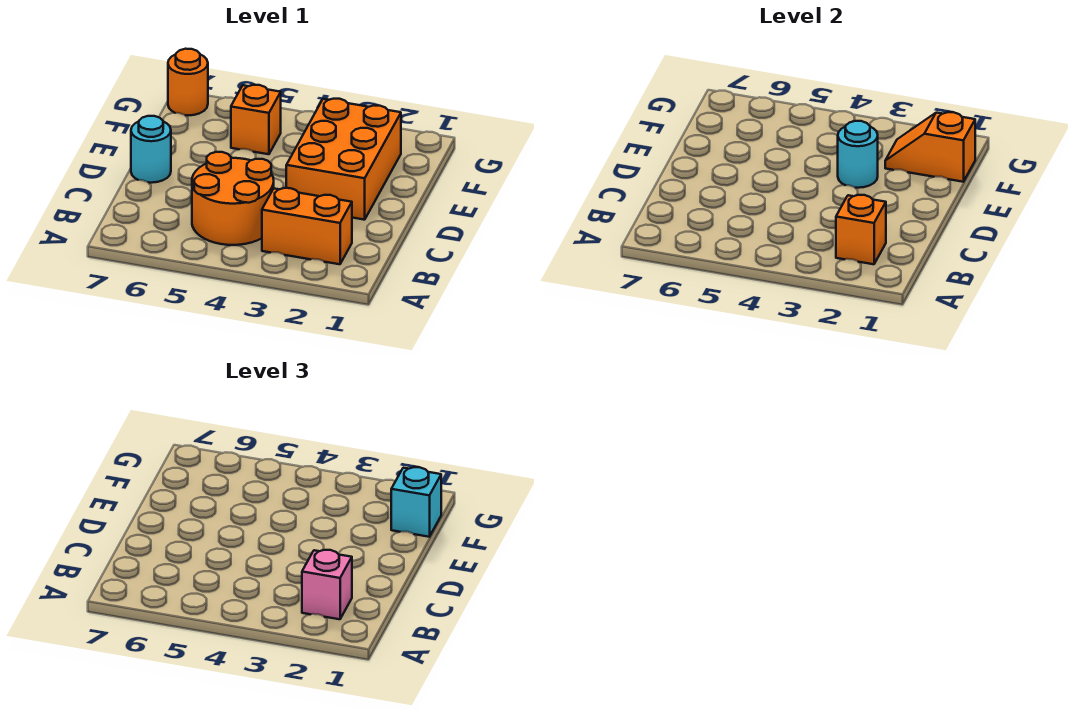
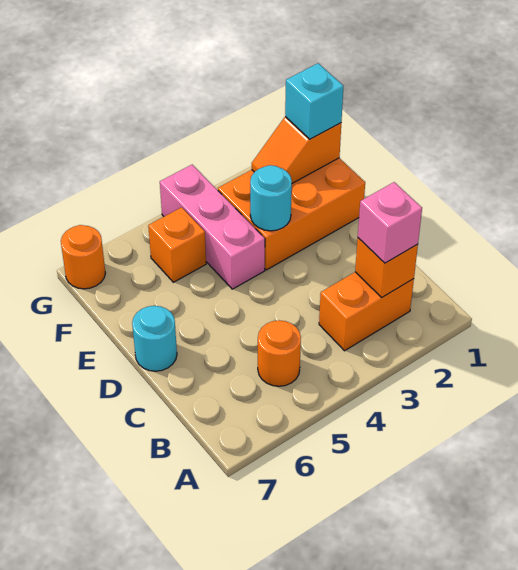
orange round brick B4:C5 level 1 -> orange round brick B5 level 1
orange brick D2:F3 level 1 -> orange brick E1:F3 level 1
none -> pink brick E4:G4 level 1

